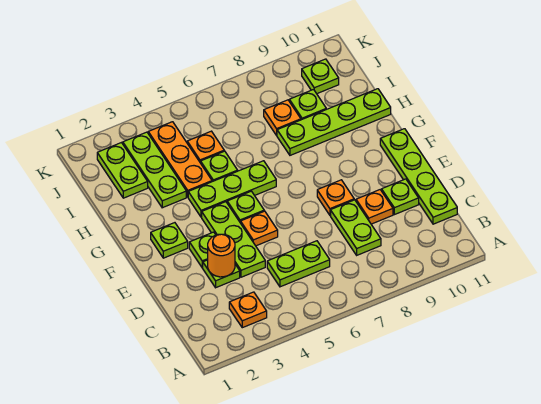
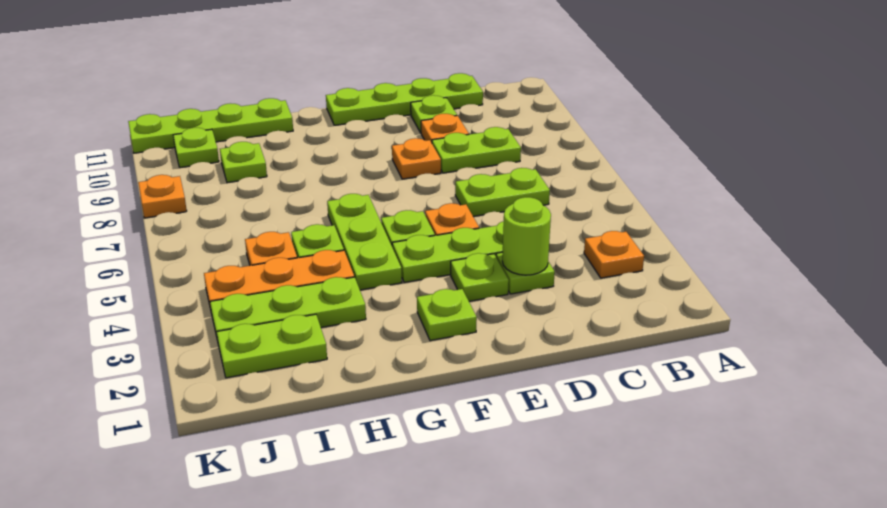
lime plate C5:C6 level 1 -> lime plate C6:D6 level 1
orange round brick D3 level 2 -> lime round brick D3 level 2
lime plate H8:H11 level 1 -> lime plate H11:K11 level 1
orange plate I8 level 1 -> orange plate K8 level 1

